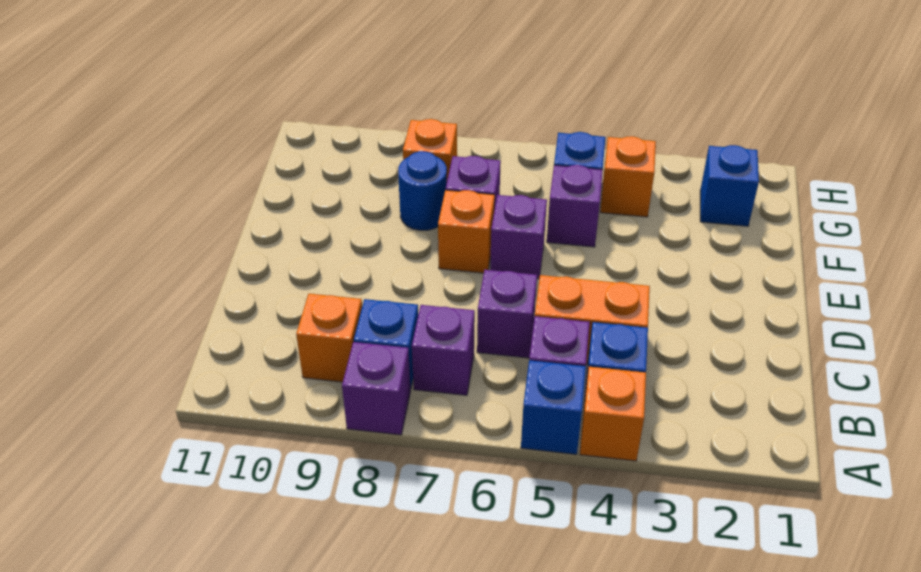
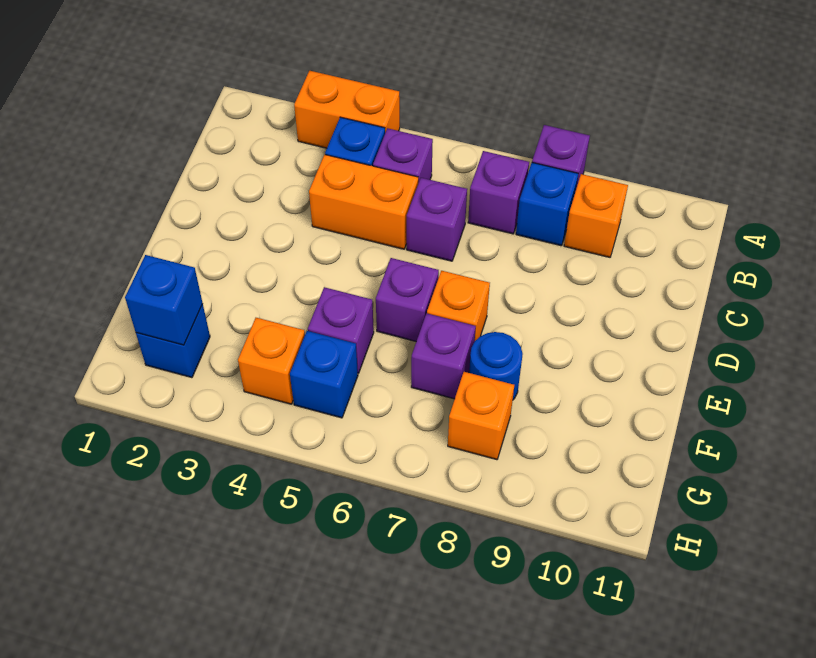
orange brick A4 level 1 -> orange brick A3:A4 level 1
blue brick A5 level 1 -> blue brick G2 level 2

